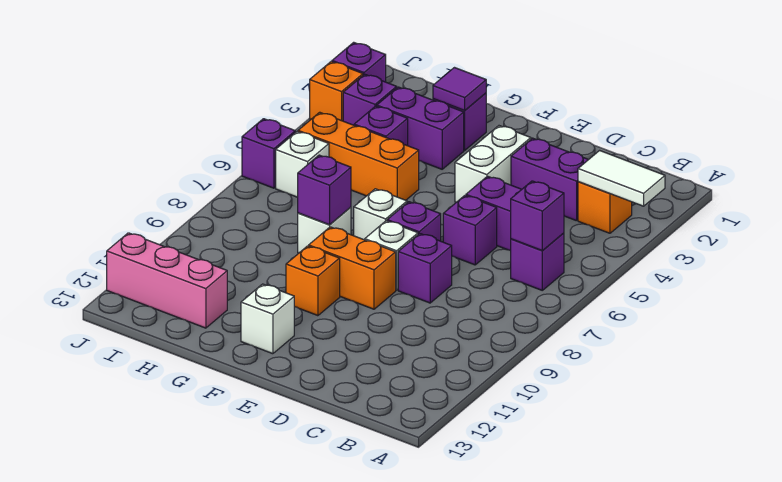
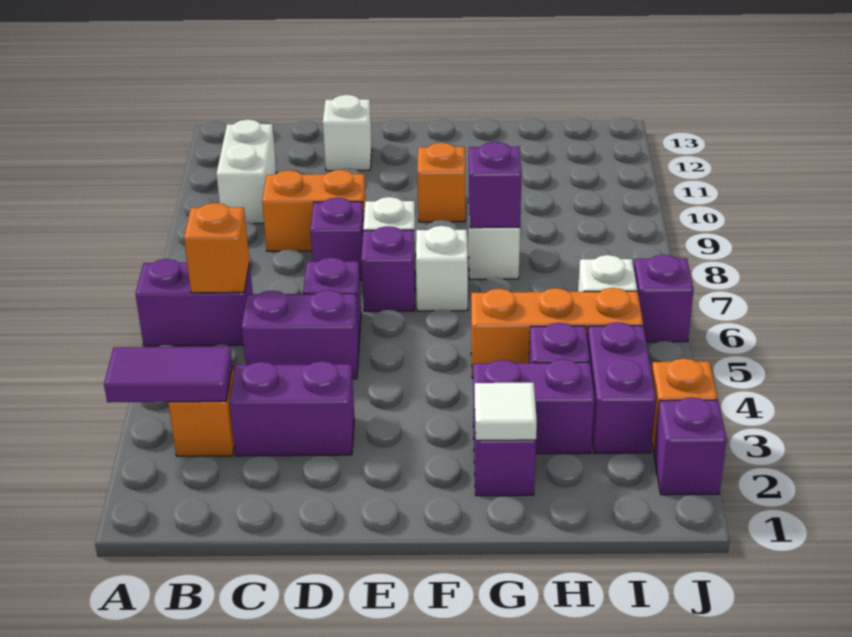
white tile A3:B3 level 2 -> purple tile A3:B3 level 2
purple brick B6 level 1 -> purple brick A6:B6 level 1
purple brick B6 level 2 -> orange brick B6 level 2
white brick E3:E4 level 1 -> white brick B10:B11 level 1
orange brick E9:F9 level 1 -> orange brick C9:D9 level 1
white brick F12 level 1 -> white brick D12 level 1
purple tile G2 level 2 -> white tile G2 level 2
pink brick H12:J12 level 1 -> none
purple brick I3 level 1 -> purple brick I3:I4 level 1

